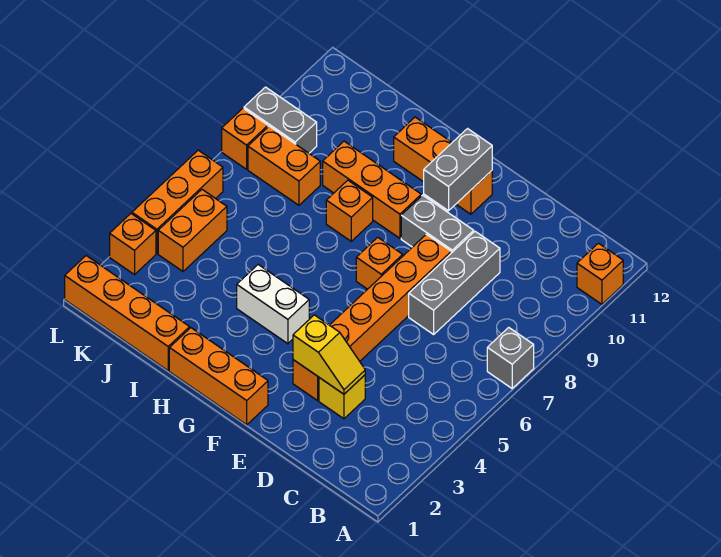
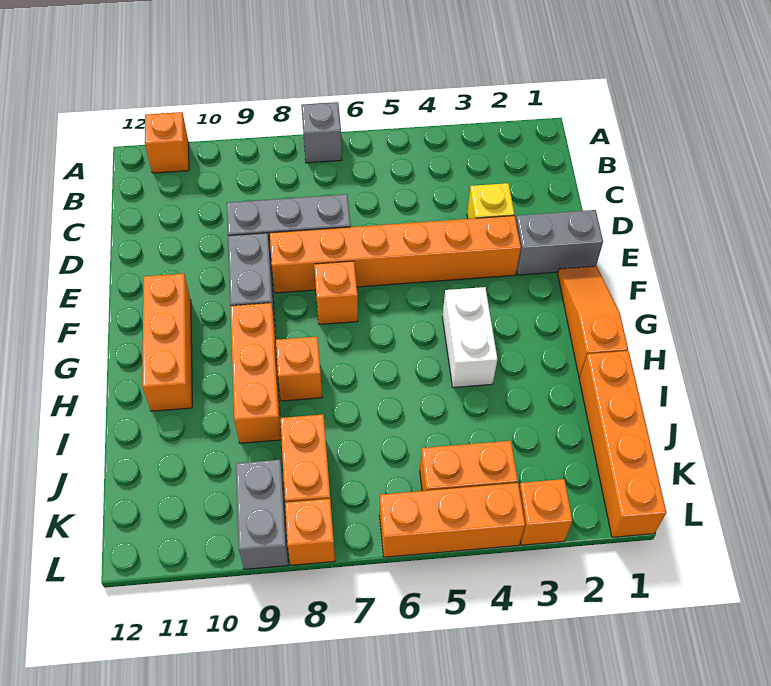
yellow slope D3:E3 level 2 top E -> none
orange brick F1:H1 level 1 -> orange slope F1:H1 level 1 top H
grey brick F10:F11 level 2 -> grey brick E1:E2 level 1

